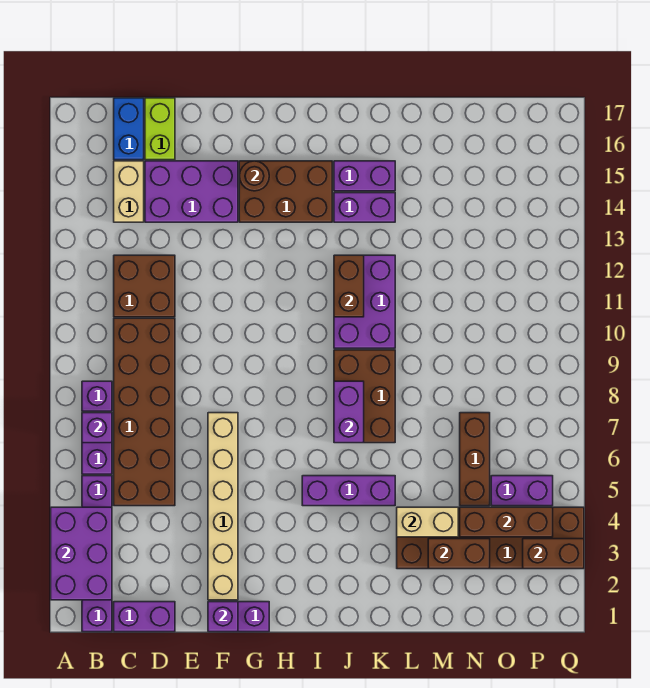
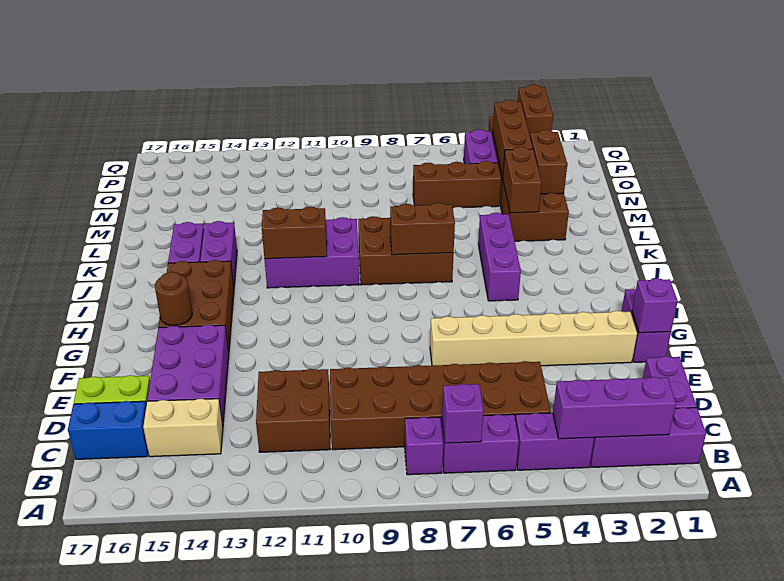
purple brick A2:B4 level 2 -> purple brick B2:B4 level 2
purple brick J7:J8 level 2 -> brown brick J7:J8 level 2
tan brick L4:M4 level 2 -> brown brick L4:M4 level 2

